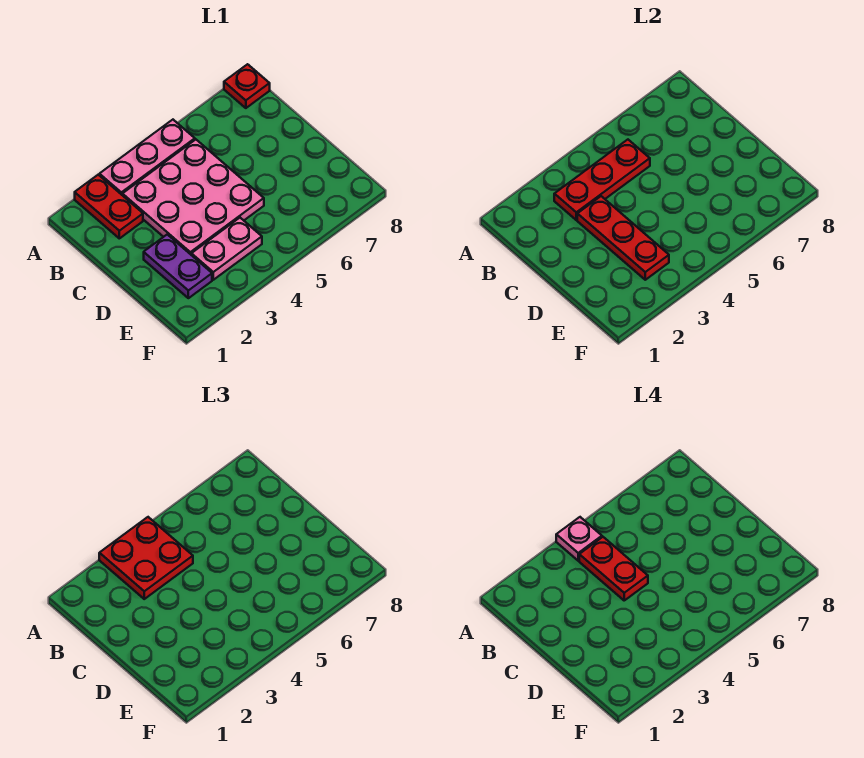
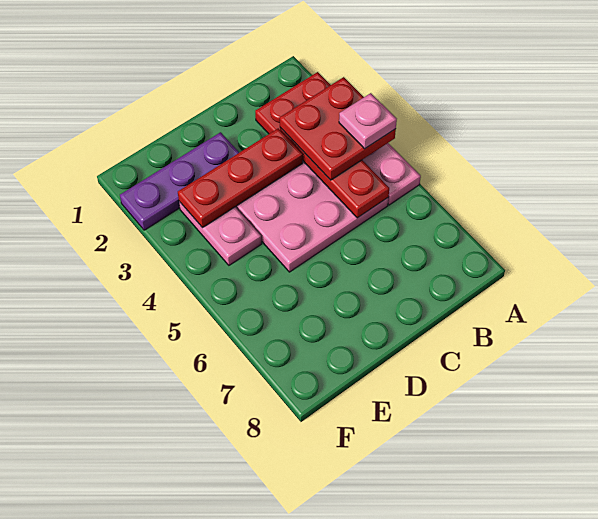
red plate A8 level 1 -> none
red plate B4:C4 level 4 -> none
purple plate D2:E2 level 1 -> purple plate D2:F2 level 1

